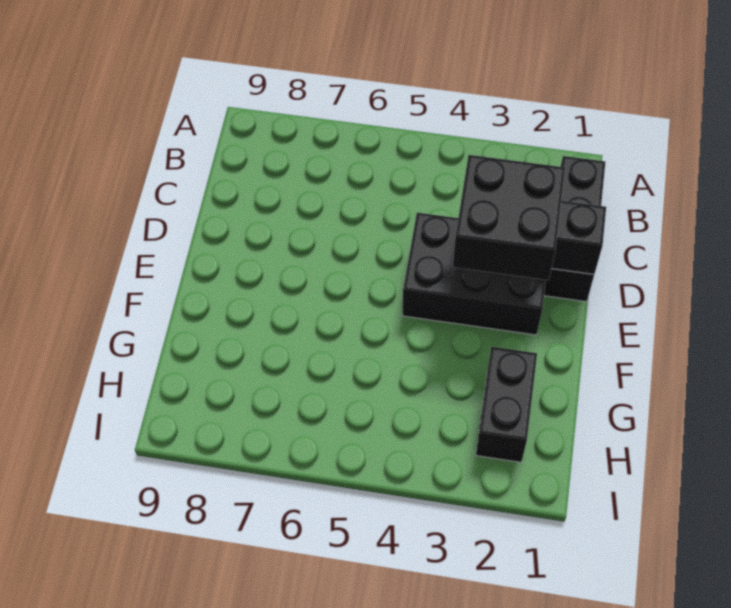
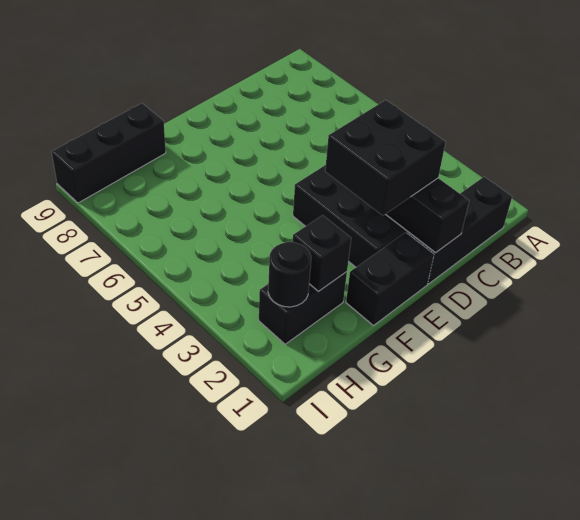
none -> black brick E1:F1 level 1
none -> black brick G2 level 2
none -> black brick G9:I9 level 1
none -> black round brick H2 level 2

